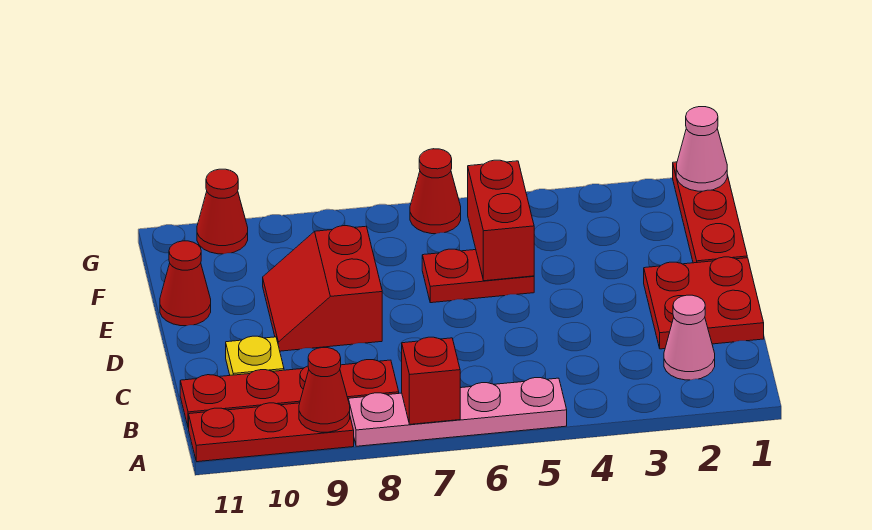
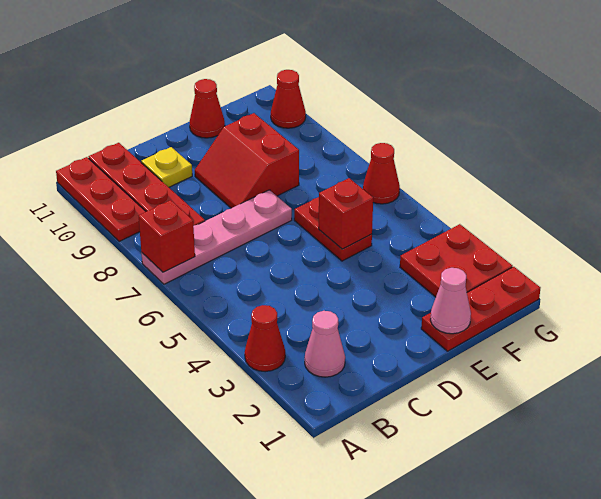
pink plate A5:A8 level 1 -> pink plate A7:D7 level 1
red cone A9 level 2 -> red cone A3 level 1
red plate C1:D2 level 1 -> red plate F2:G3 level 1
red slope D8:E9 level 1 top 8 -> red slope D8:E9 level 1 top E
red brick E5:F5 level 2 -> red brick E5 level 2
pink cone G1 level 2 -> pink cone E1 level 2

